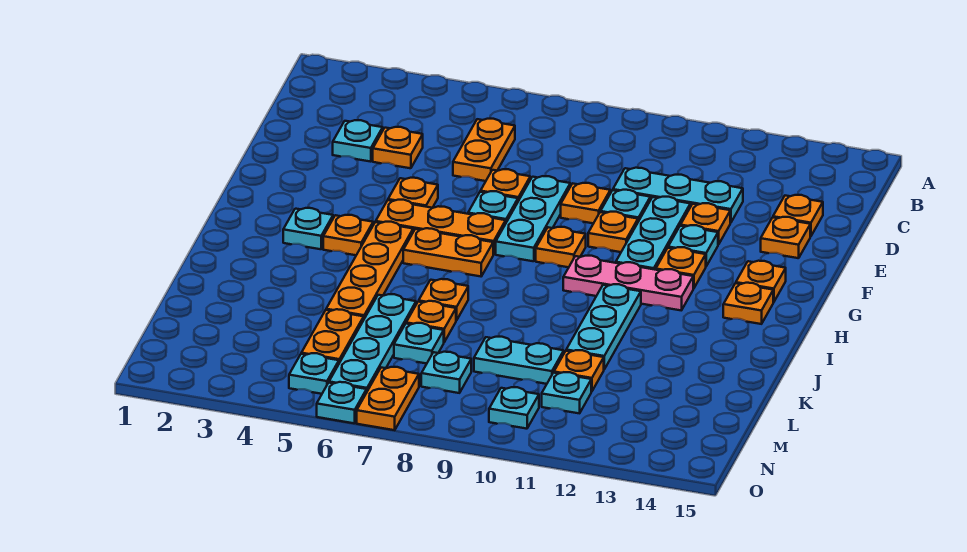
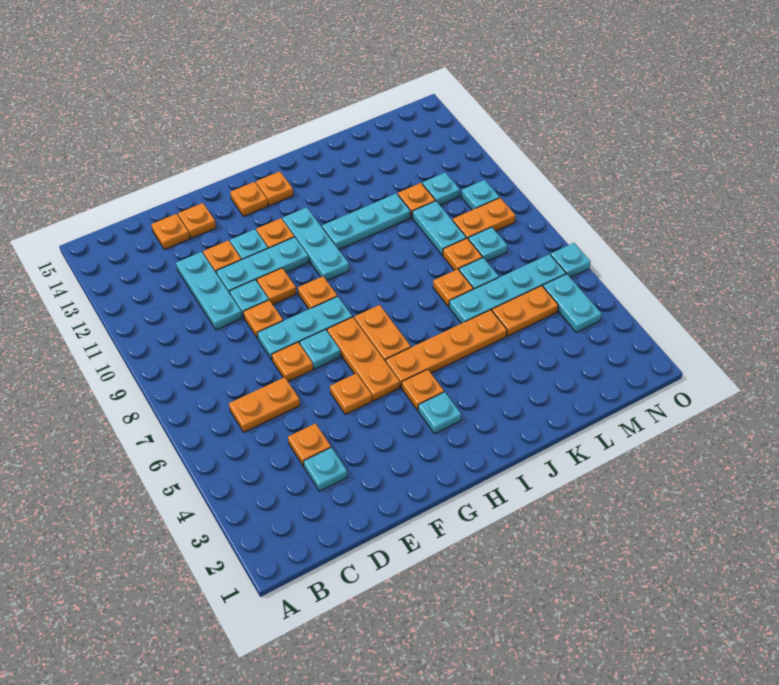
pink plate H10:H12 level 1 -> cyan plate H10:H12 level 1
orange plate J7 level 1 -> orange plate L8 level 1
cyan plate N5 level 1 -> cyan plate N4:N5 level 1
orange plate N7:O7 level 1 -> orange plate M9:N9 level 1

